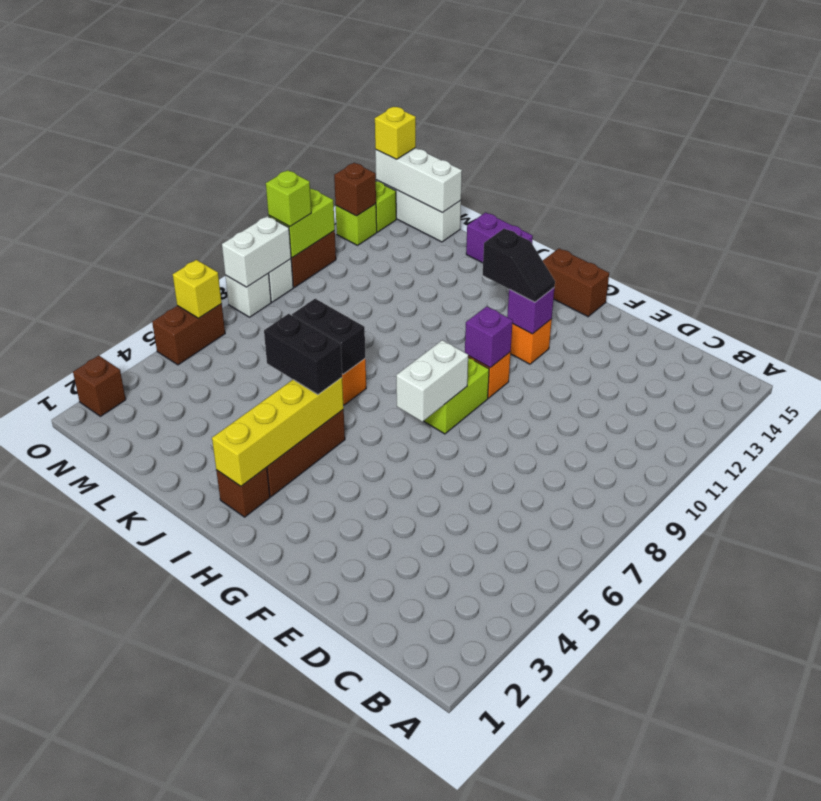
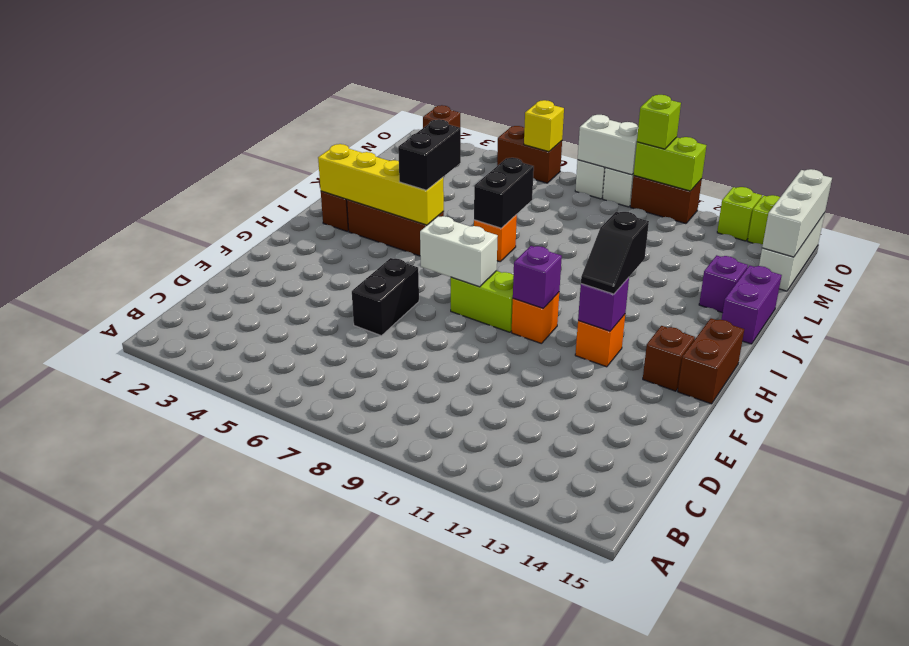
none -> black brick E6:F6 level 1
none -> purple brick K14 level 1
brown brick O13 level 2 -> brown brick G14 level 1
yellow brick O15 level 3 -> none

